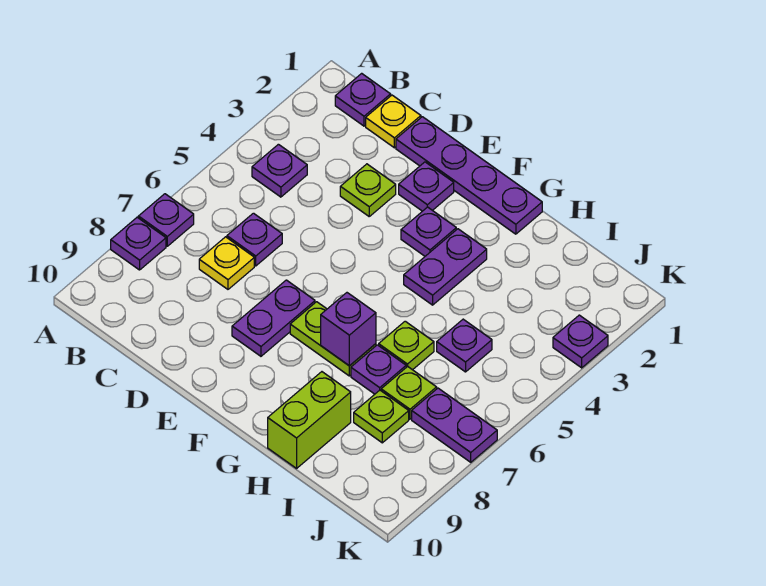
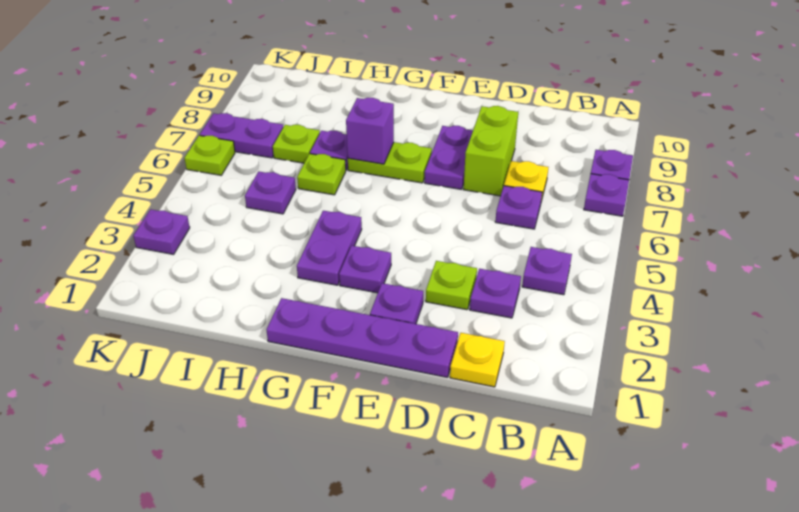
purple plate B1 level 1 -> purple plate C3 level 1
lime brick H9:H10 level 1 -> lime brick D7:D8 level 1
lime plate I8 level 1 -> lime plate K6 level 1

